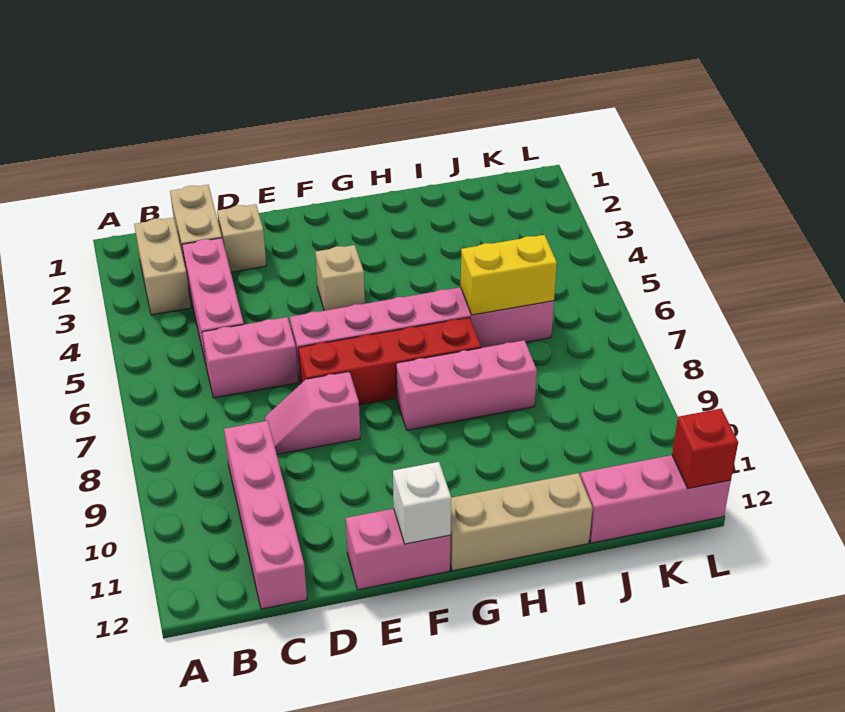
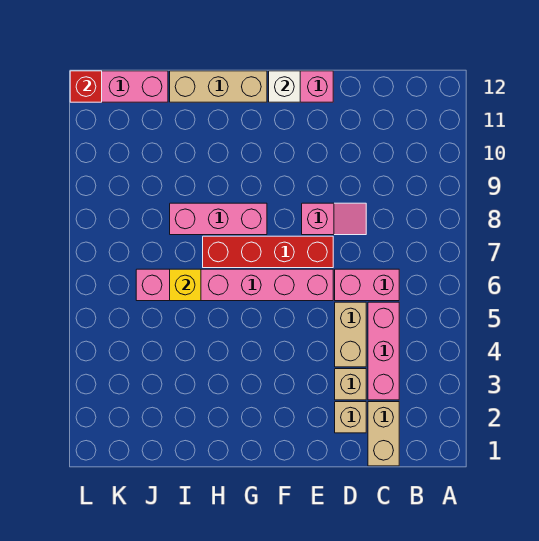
tan brick B2:B3 level 1 -> tan brick D4:D5 level 1
pink brick C9:C12 level 1 -> none
tan brick F4 level 1 -> tan brick D3 level 1
yellow brick I6:J6 level 2 -> yellow brick I6 level 2

